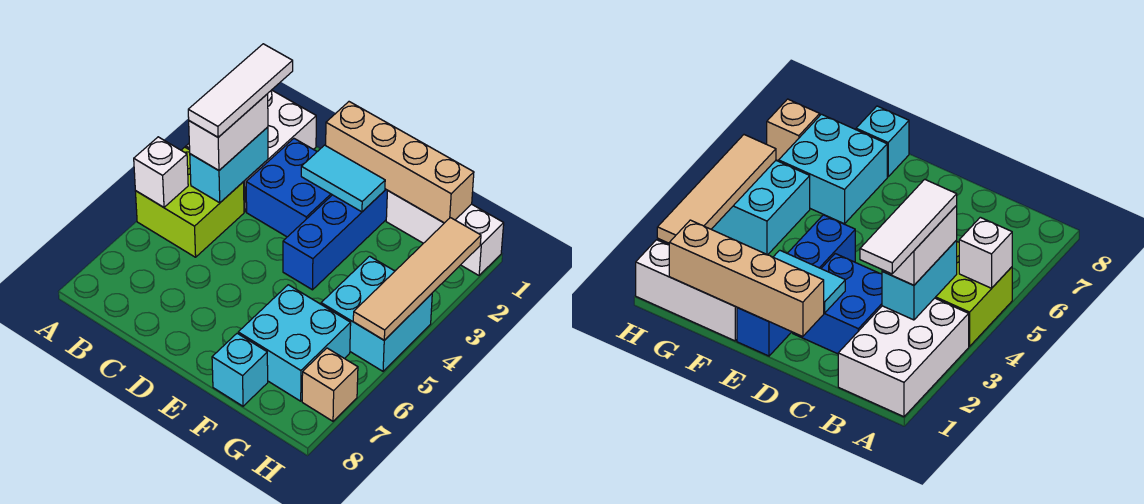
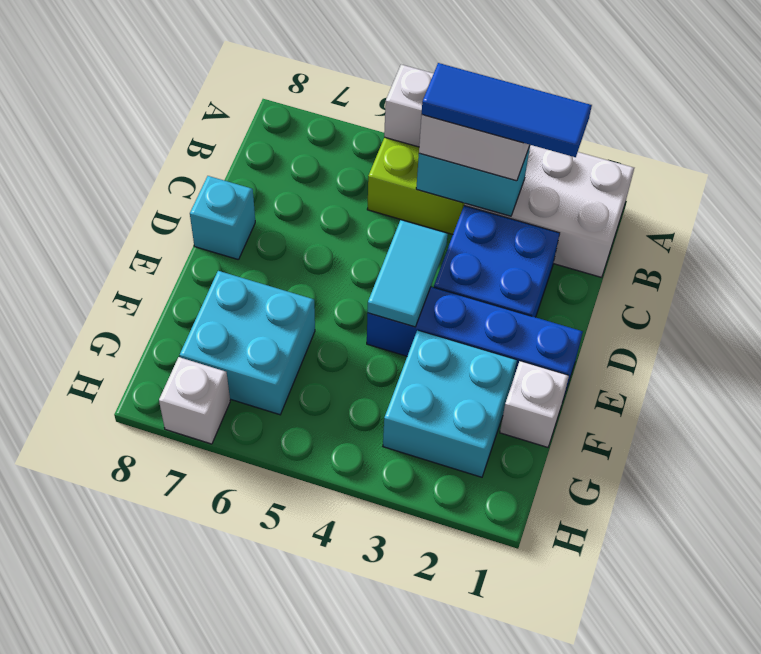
white tile B2:B4 level 4 -> blue tile B2:B4 level 4
tan brick D1:G1 level 2 -> none
cyan tile D2:E2 level 2 -> cyan tile D4:E4 level 2
white brick F1:H1 level 1 -> white brick F1 level 1
cyan brick F8 level 1 -> cyan brick D8 level 1
cyan brick G4:H5 level 1 -> cyan brick F2:G3 level 1
tan tile H2:H5 level 2 -> none
tan brick H7 level 1 -> white brick H7 level 1

